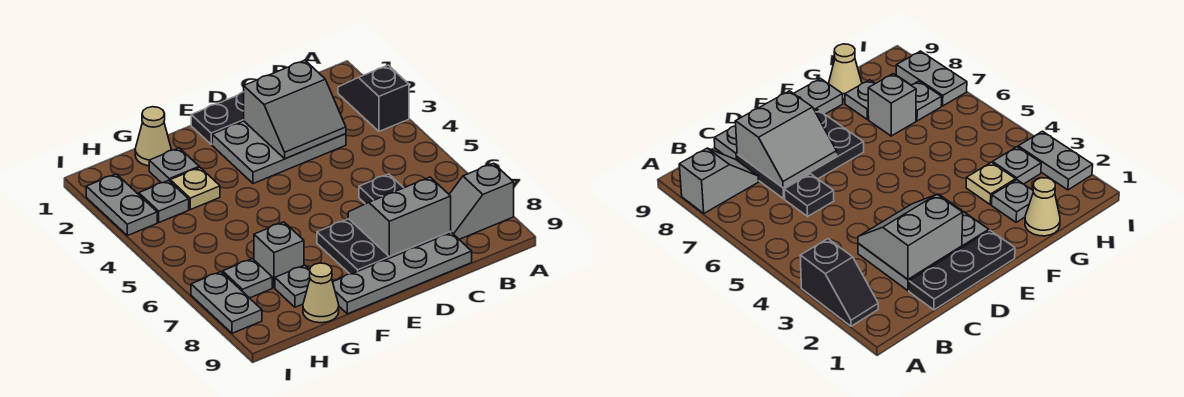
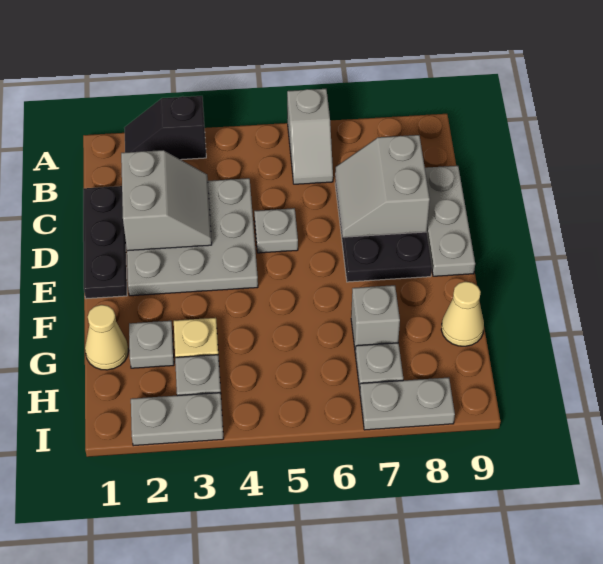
grey slope A8:B8 level 1 top A -> grey slope A6:B6 level 1 top A
grey plate C2:E3 level 1 -> grey plate C2:E4 level 1
black plate C6 level 1 -> none
grey plate C9:F9 level 1 -> grey plate C9:E9 level 1
grey plate G8 level 1 -> grey plate D5 level 1

